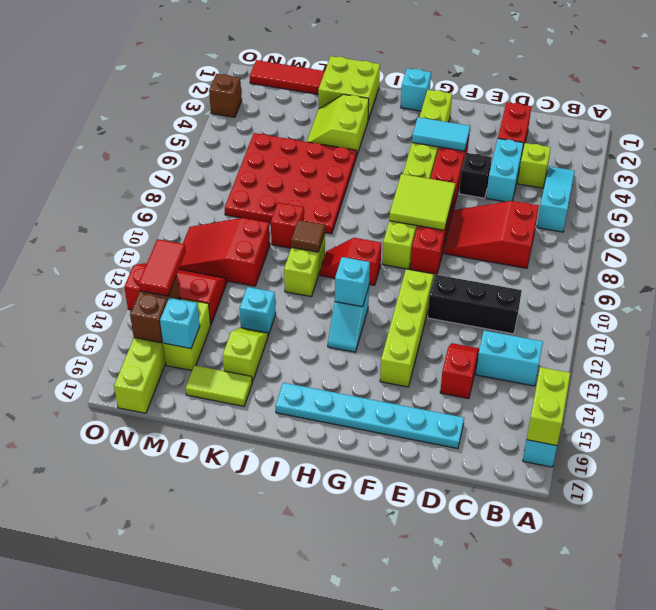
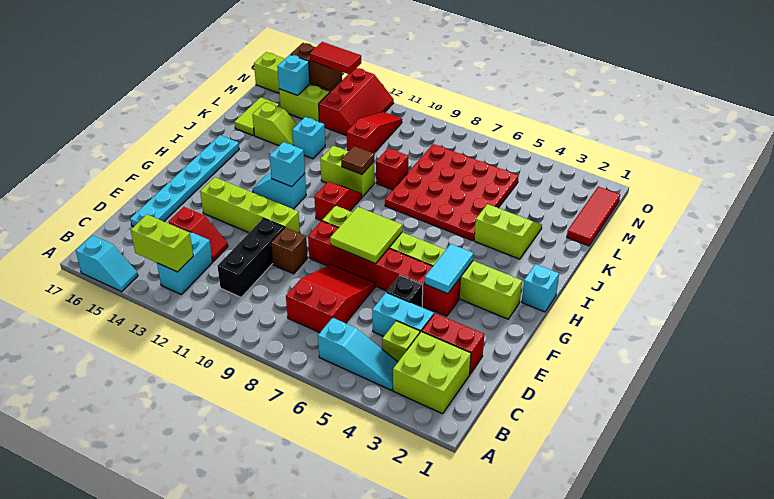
lime brick A15:A16 level 2 -> lime brick B13:B14 level 2
lime brick J1:K2 level 1 -> lime brick B2:C3 level 1
red slope L10:N11 level 1 top L -> red slope L11:N11 level 1 top L
brown brick O3 level 1 -> brown brick E10 level 1

